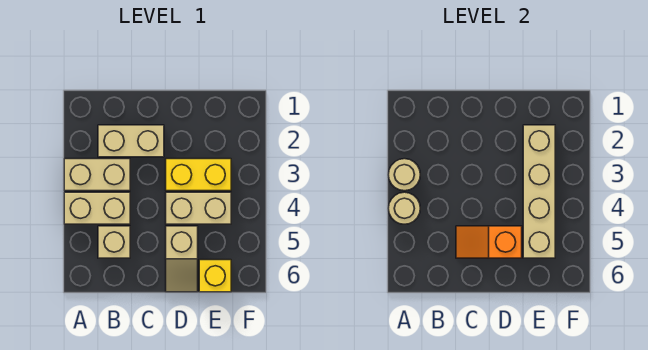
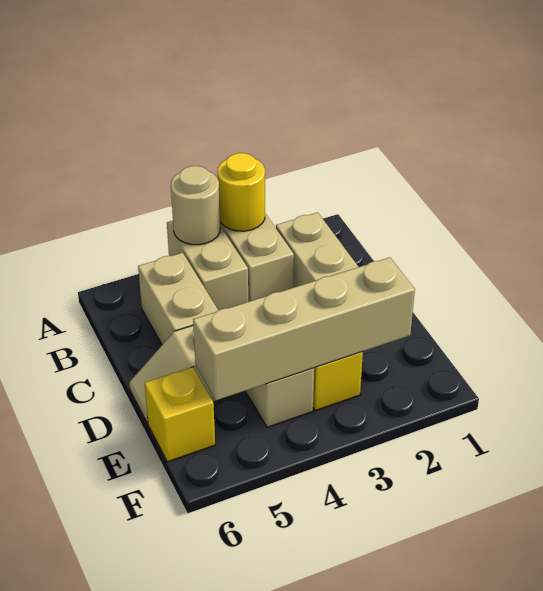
tan round brick A3 level 2 -> yellow round brick A3 level 2
tan brick B5 level 1 -> tan brick B5:C5 level 1
orange slope C5:D5 level 2 top D -> none

